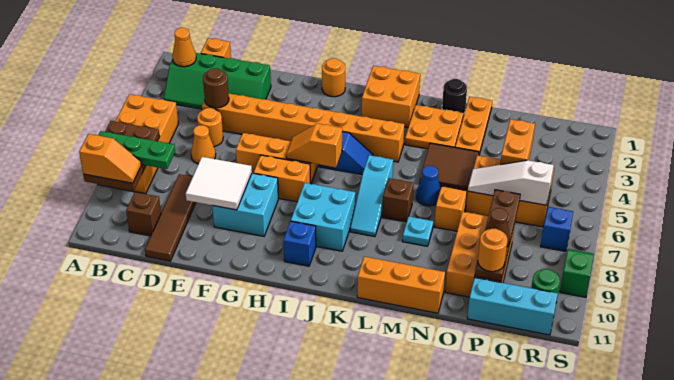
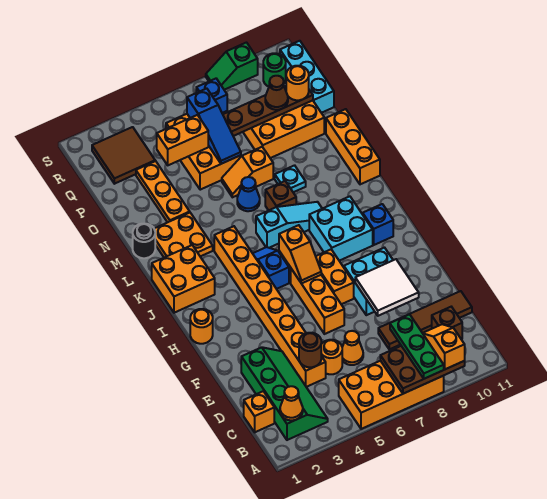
brown tile M4:N5 level 1 -> brown tile Q2:R3 level 1
orange plate N1:N3 level 1 -> orange plate N3:P3 level 1
white slope O6:Q6 level 2 top Q -> blue slope O6:Q6 level 2 top Q

